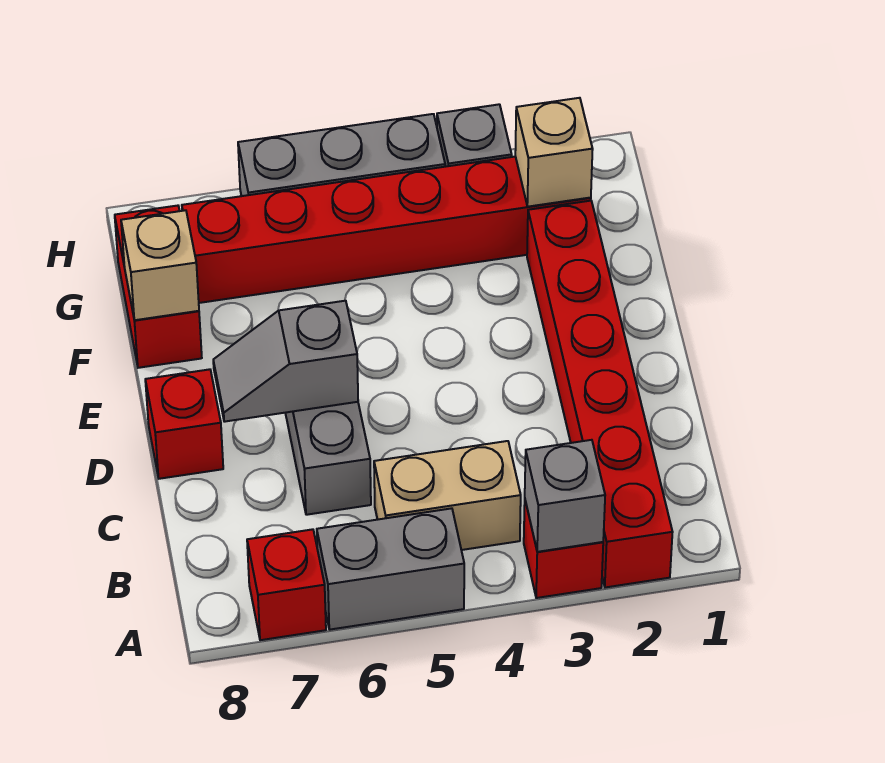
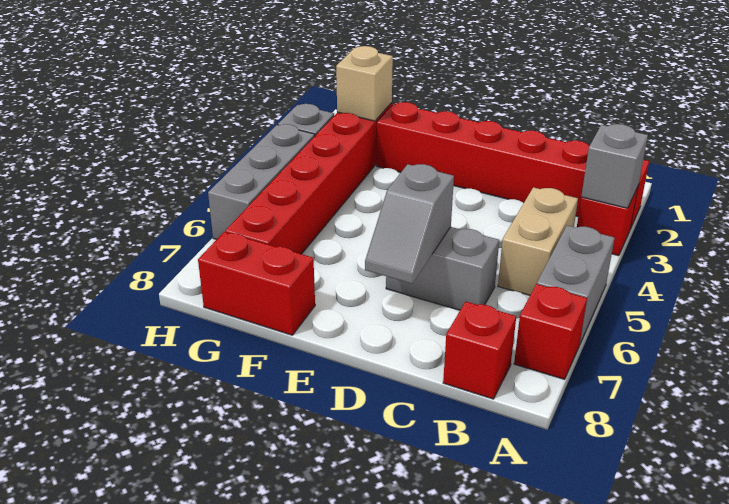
red brick D8 level 1 -> red brick B8 level 1
tan brick F8 level 2 -> none

